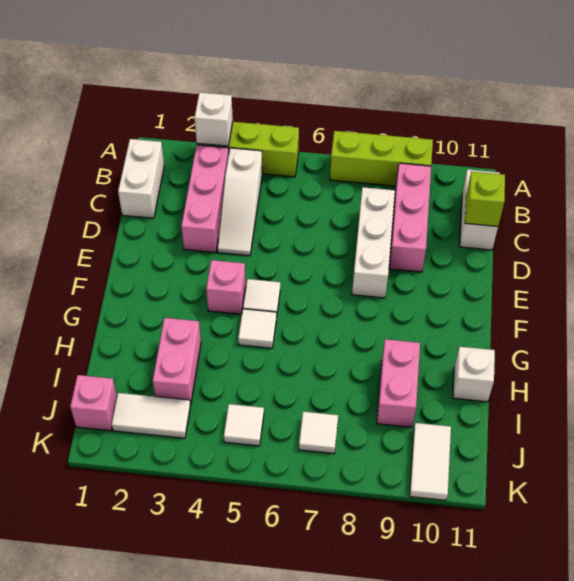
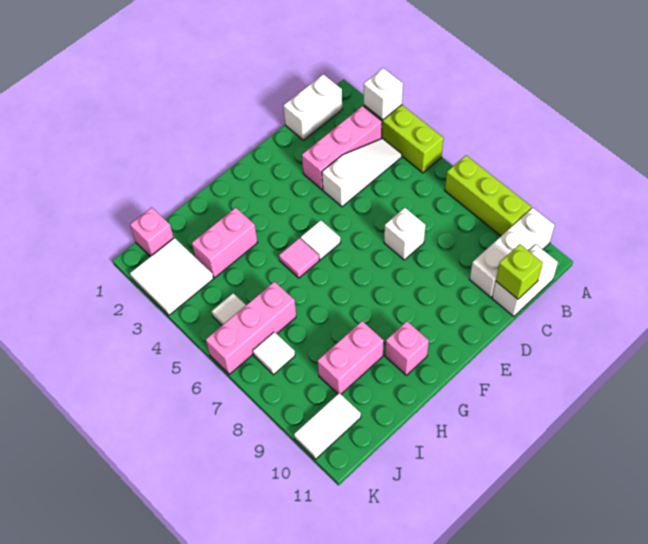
white slope B4:D4 level 1 top B -> white slope B4:D4 level 1 top D
pink brick B9:D9 level 1 -> pink brick I6:K6 level 1
white brick C8:E8 level 1 -> white brick A10:C10 level 1
pink brick F4 level 1 -> pink brick G10 level 1
white tile G5 level 1 -> pink tile G5 level 1
white brick H11 level 1 -> white brick D7 level 1
white tile J2:J3 level 1 -> white tile J2:K3 level 1

